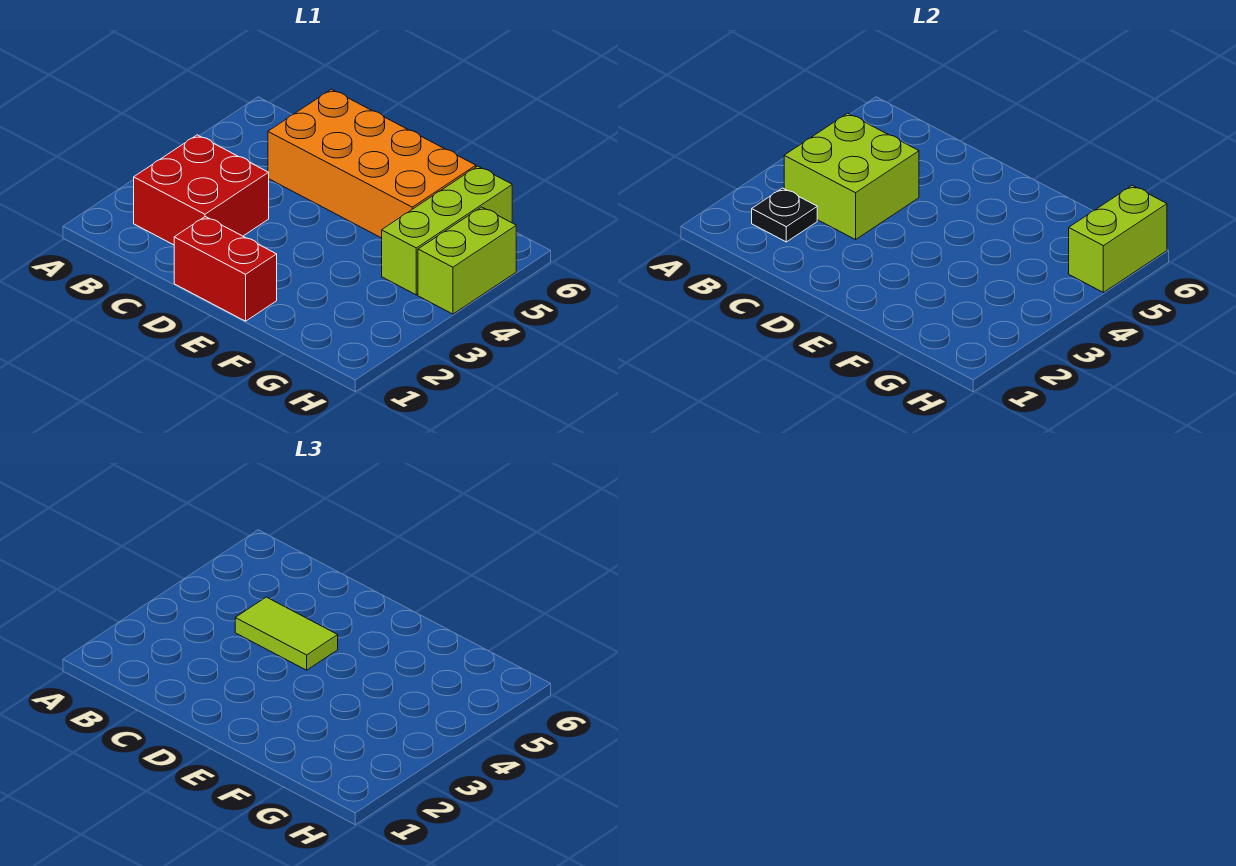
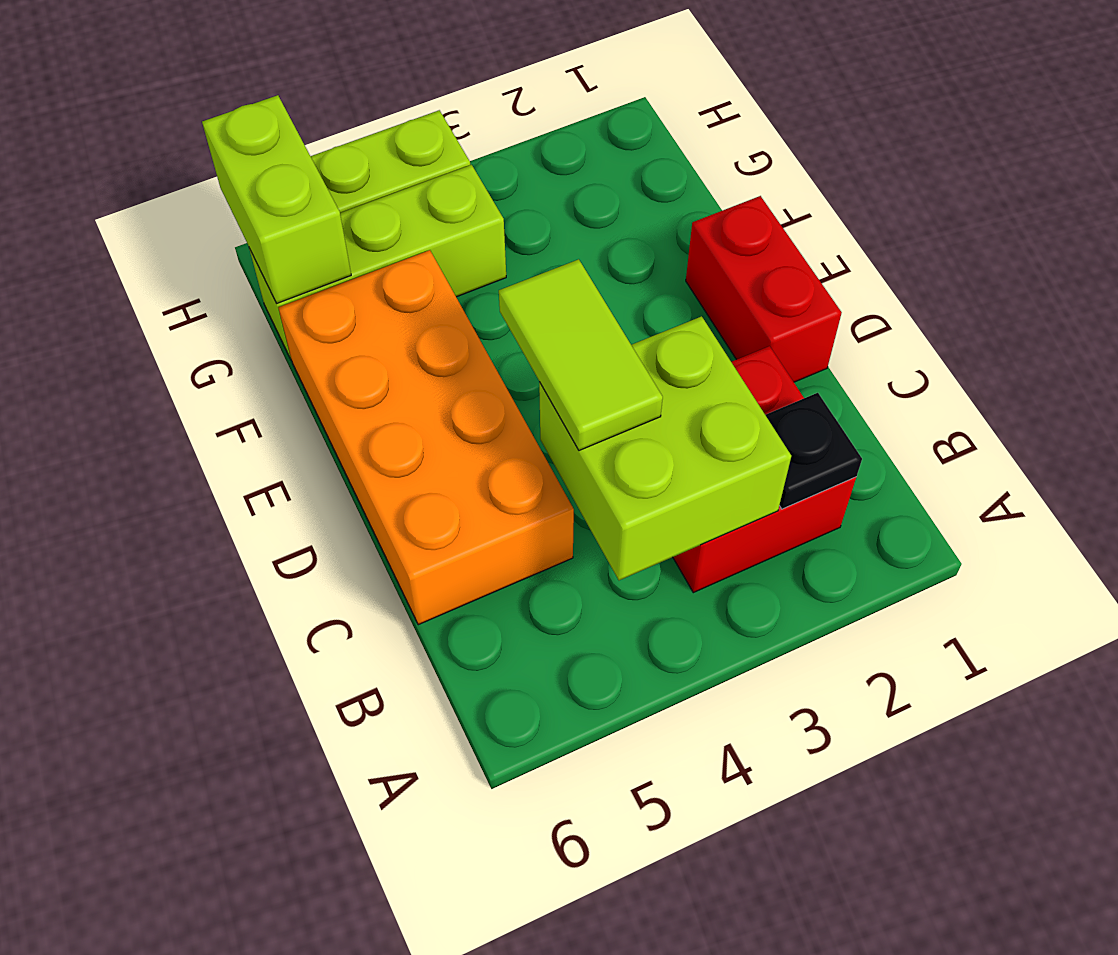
lime brick H5:H6 level 2 -> lime brick G6:H6 level 2

